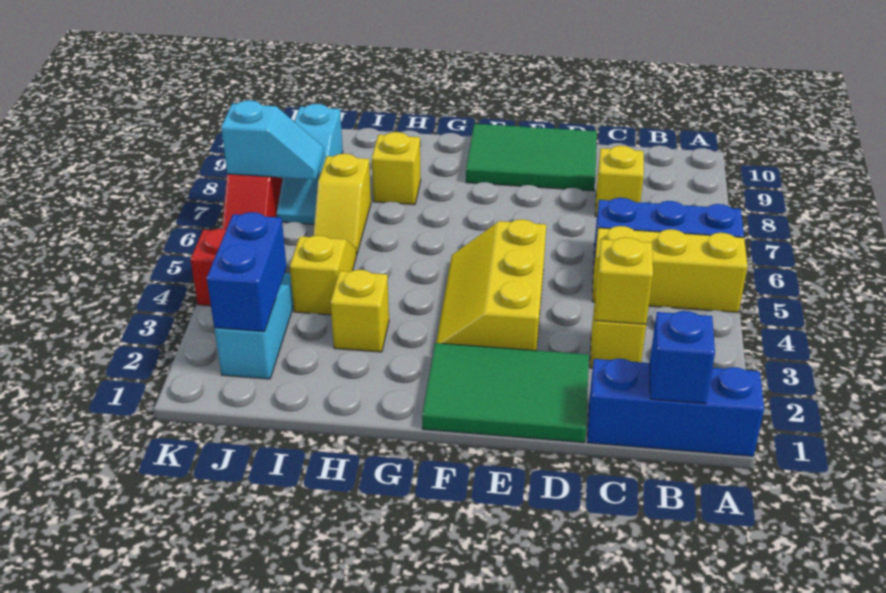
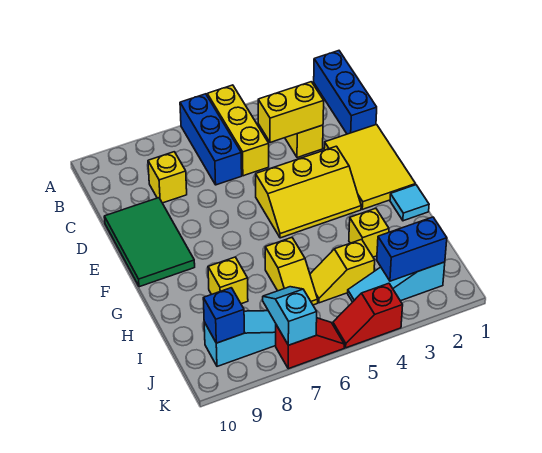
blue brick B1 level 2 -> blue brick J9 level 2
yellow brick C3 level 2 -> yellow brick C3:C4 level 2
green tile D1:F2 level 1 -> yellow tile D1:F2 level 1
none -> cyan tile G1 level 1
yellow slope I6:I7 level 1 top 7 -> yellow slope H6:I6 level 1 top H

